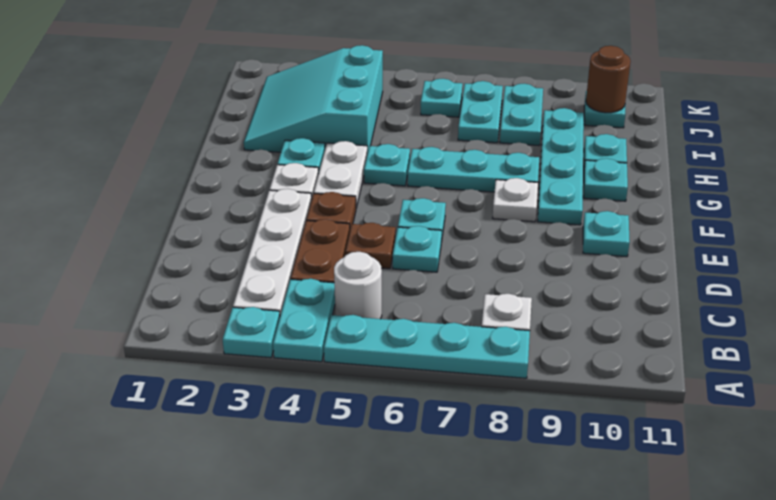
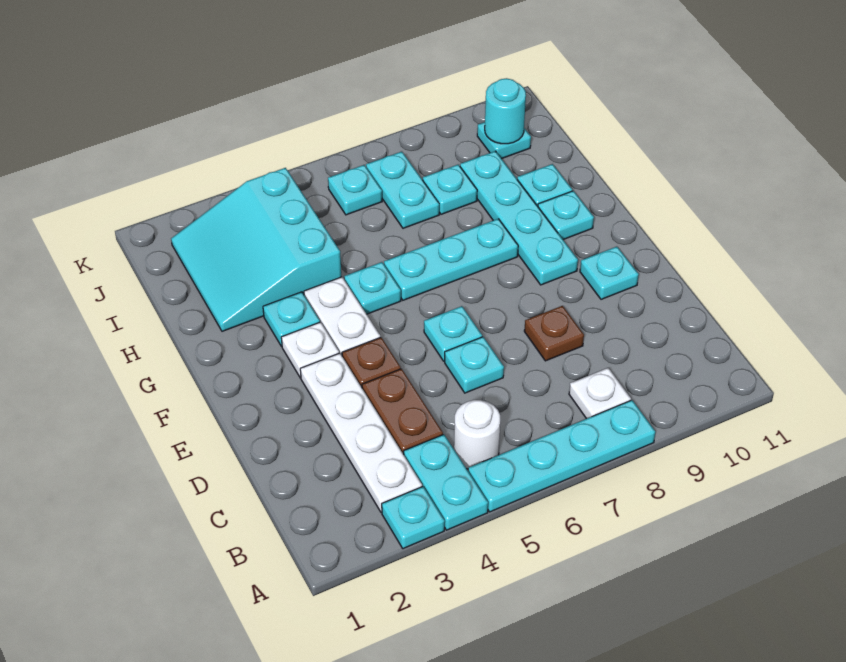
brown plate D5 level 1 -> brown plate D8 level 1
white plate F8 level 1 -> none
cyan plate I8:J8 level 1 -> cyan plate I8 level 1
brown round brick J10 level 2 -> cyan round brick J10 level 2

